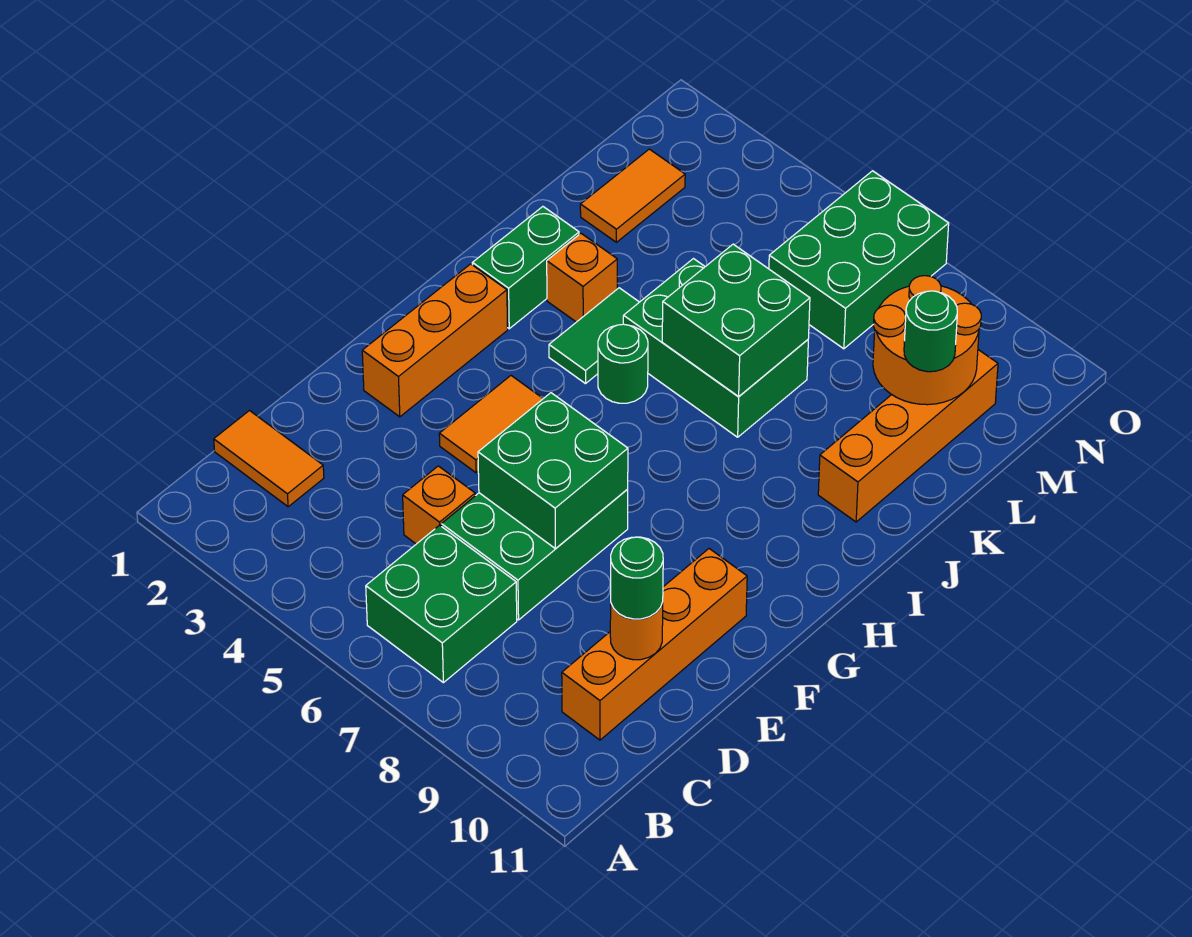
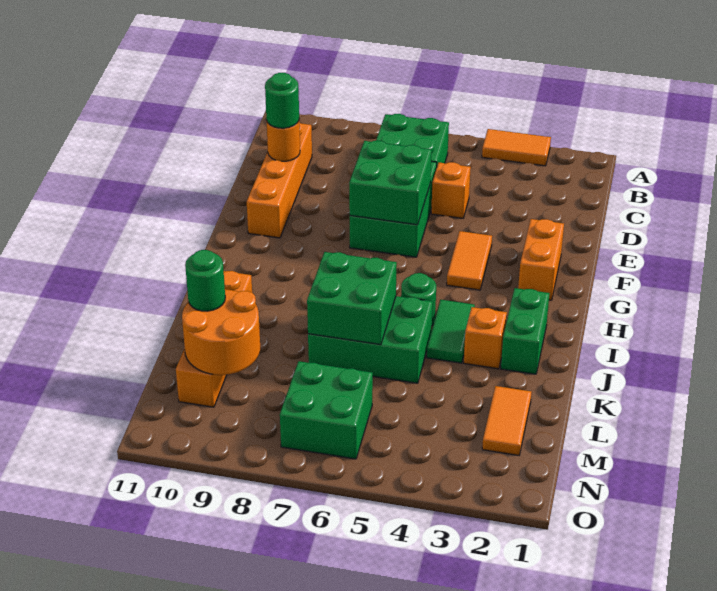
orange tile C1:C2 level 1 -> orange tile A3:A4 level 1
orange brick F2:H2 level 1 -> orange brick F2:G2 level 1
green brick M6:O7 level 1 -> green brick M6:N7 level 1

